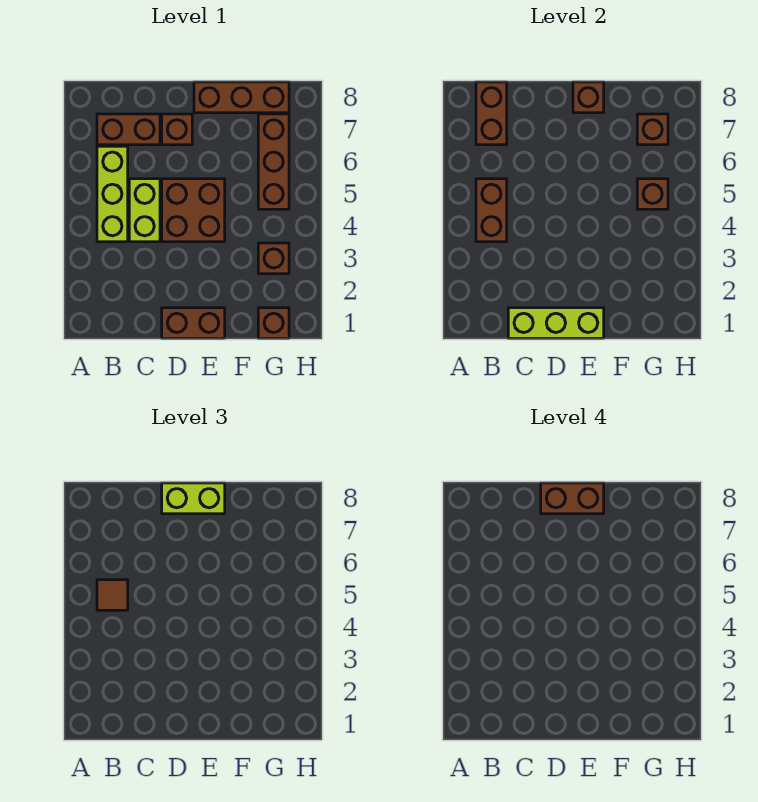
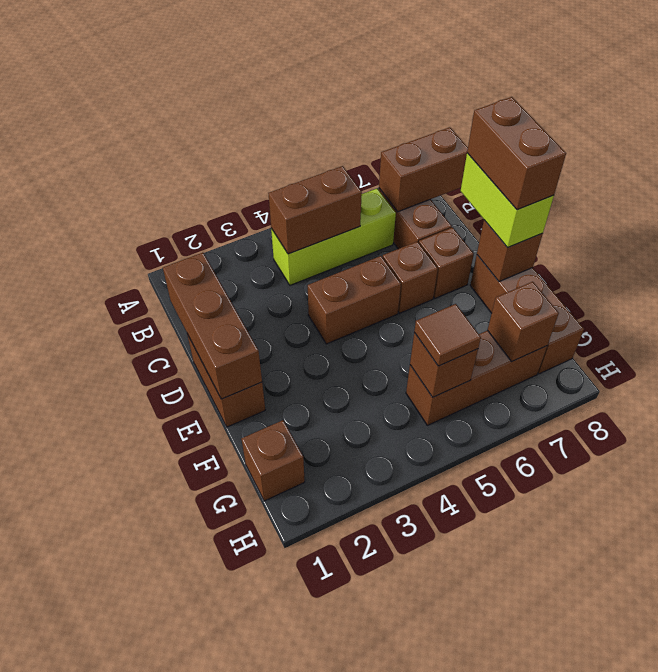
brown tile B5 level 3 -> brown tile G5 level 3
lime brick C1:E1 level 2 -> brown brick C1:E1 level 2
lime brick C4:C5 level 1 -> none
brown brick D4:E5 level 1 -> brown brick D4:D5 level 1
brown brick G3 level 1 -> brown brick D6 level 1

